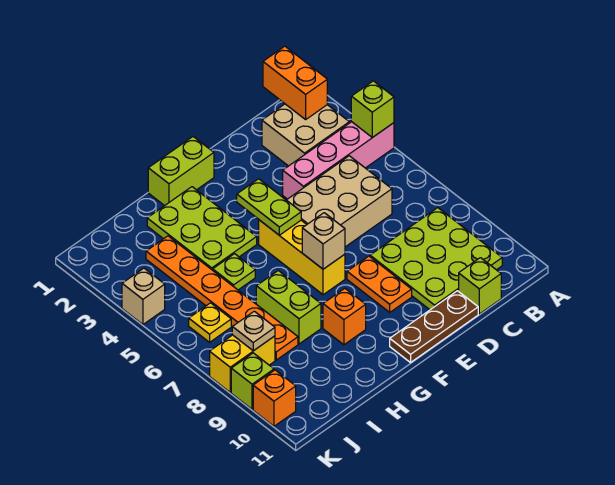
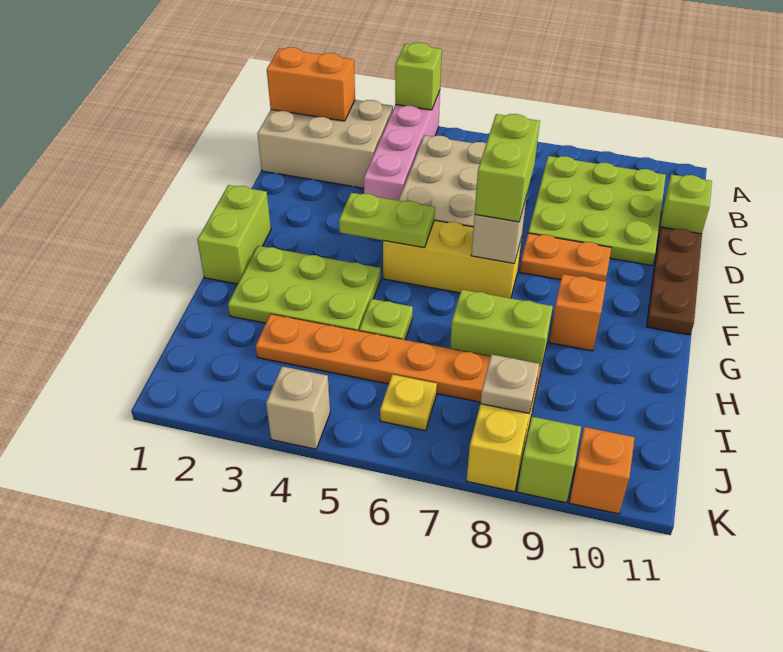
tan brick B2:C3 level 1 -> tan brick B1:C3 level 1
none -> lime brick E7:F7 level 3

